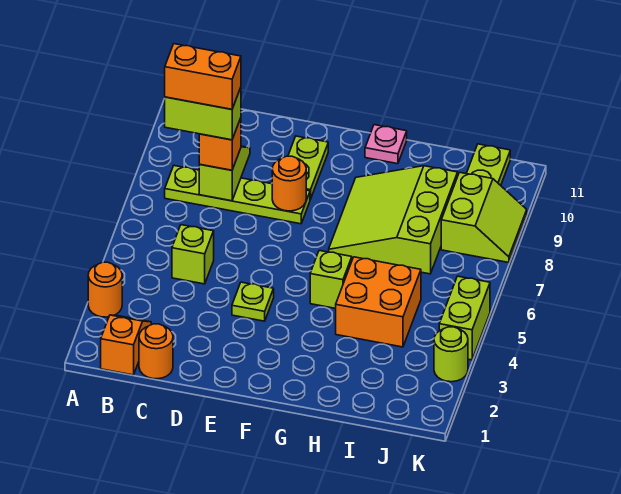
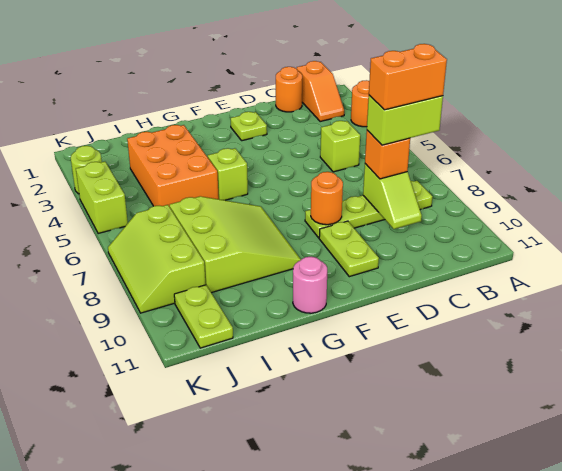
lime plate E4 level 1 -> lime plate E2 level 1
pink plate G11 level 1 -> pink round brick G11 level 1
orange brick H4:I5 level 1 -> orange brick H3:I5 level 1
lime slope J8:K9 level 1 top J -> lime slope J7:K9 level 1 top J

